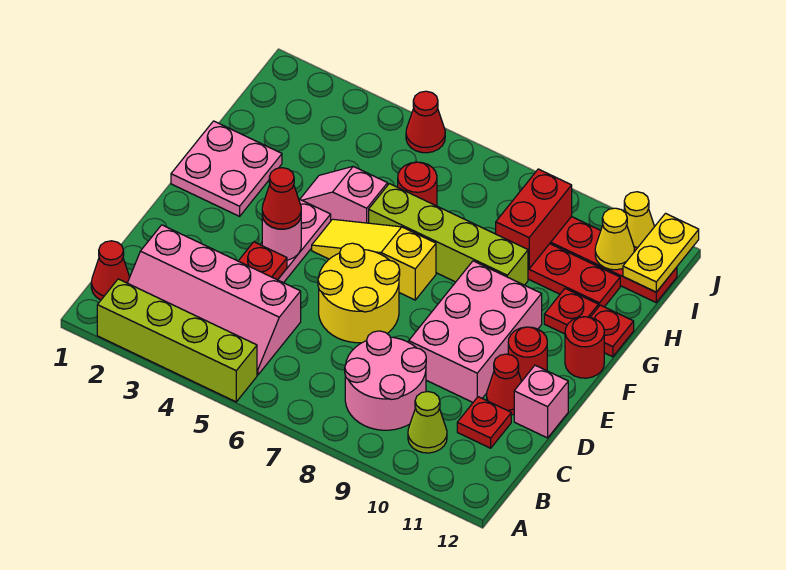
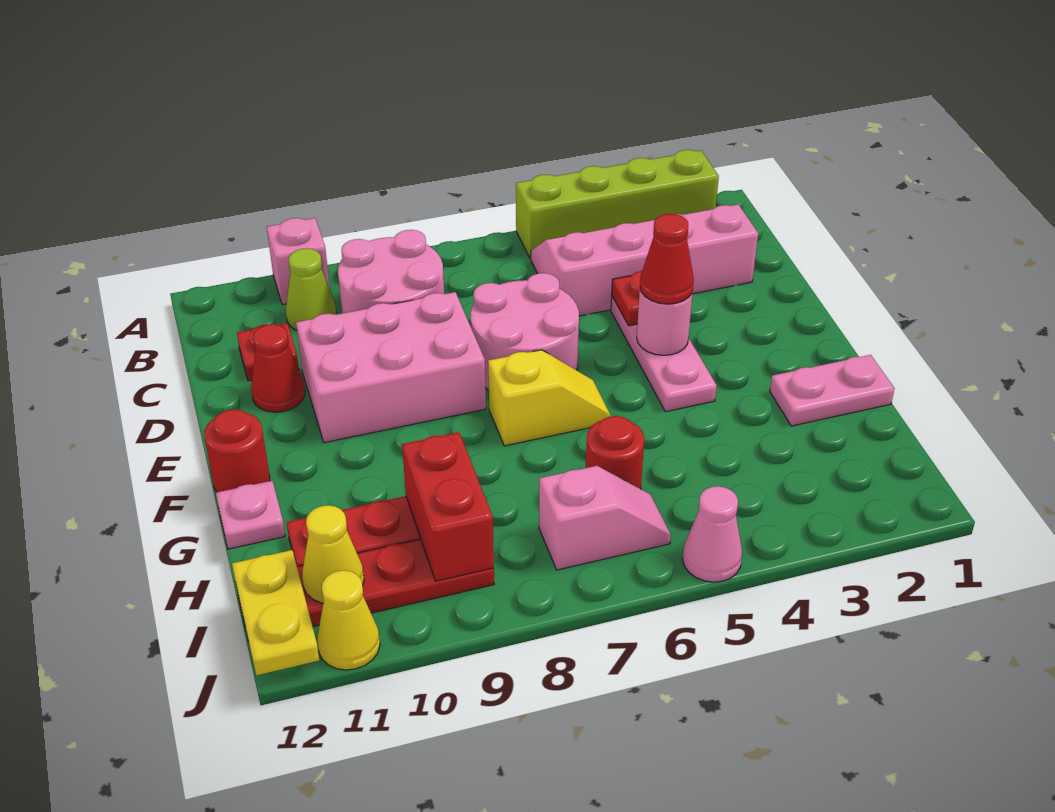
red cone B1 level 1 -> none
yellow round brick D6:E7 level 1 -> pink round brick D6:E7 level 1
pink brick D9:F10 level 1 -> pink brick D8:E10 level 1
pink brick D12 level 1 -> pink brick A10 level 1
red round brick E11 level 1 -> none
pink plate F1:G2 level 1 -> pink plate G1:G2 level 1
yellow slope F5:F7 level 1 top 7 -> yellow slope F6:F7 level 1 top 7
pink slope G4:G5 level 1 top 5 -> pink slope I6:I7 level 1 top 7
lime brick G6:G9 level 1 -> none
red plate G11 level 1 -> none
red plate G12 level 1 -> pink plate G12 level 1
red cone J5 level 1 -> pink cone J5 level 1

